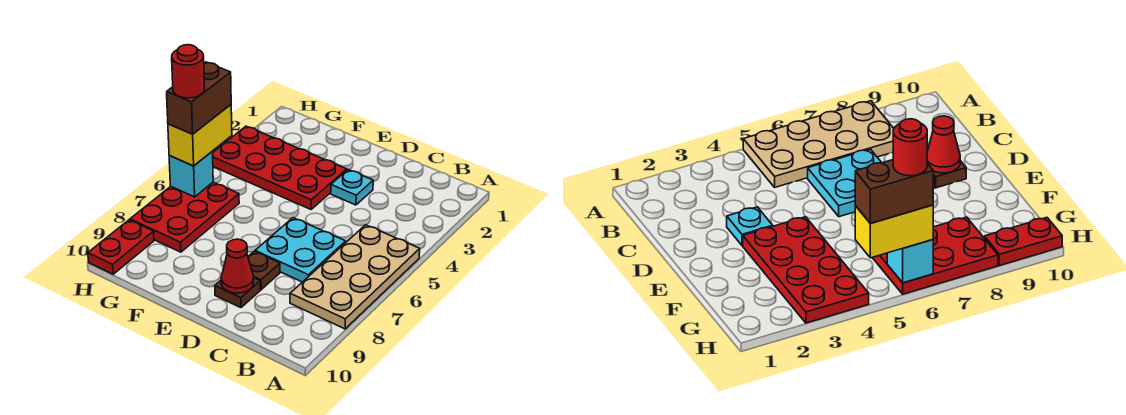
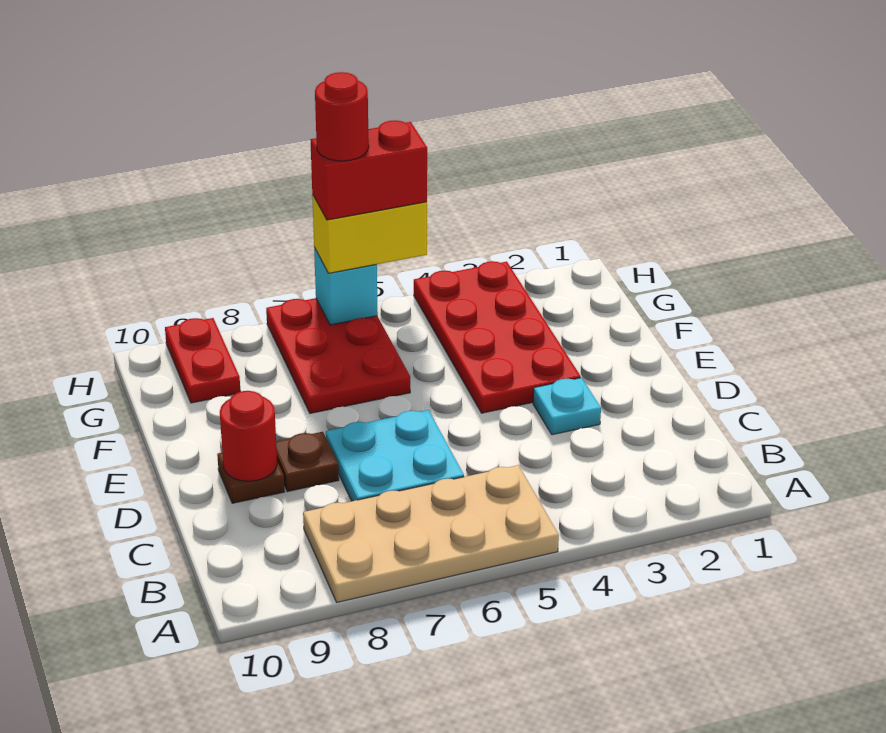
red cone D9 level 2 -> red round brick D9 level 2
red plate G6:H8 level 1 -> red plate F6:H7 level 1
brown brick H5:H6 level 4 -> red brick H5:H6 level 4
red plate H9:H10 level 1 -> red plate G9:H9 level 1

